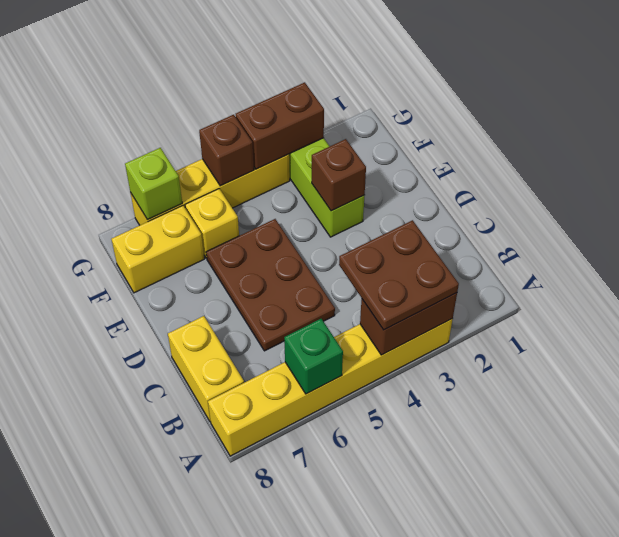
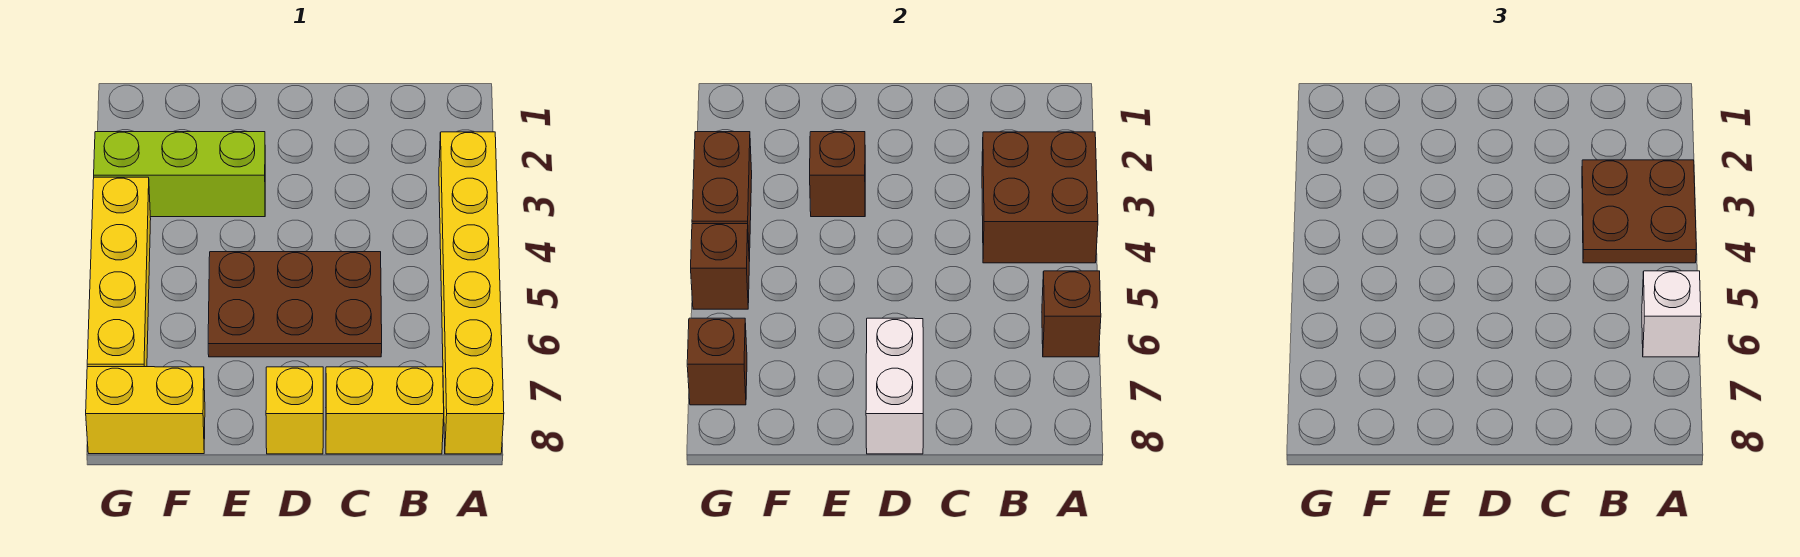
brown brick A3:A4 level 2 -> brown brick A3:B4 level 2
green brick A6 level 2 -> brown brick A6 level 2
none -> white brick A6 level 3
none -> white brick D7:D8 level 2
yellow brick F6 level 1 -> yellow brick D8 level 1
yellow brick F7:F8 level 1 -> yellow brick F8:G8 level 1
lime brick G7 level 2 -> brown brick G7 level 2

